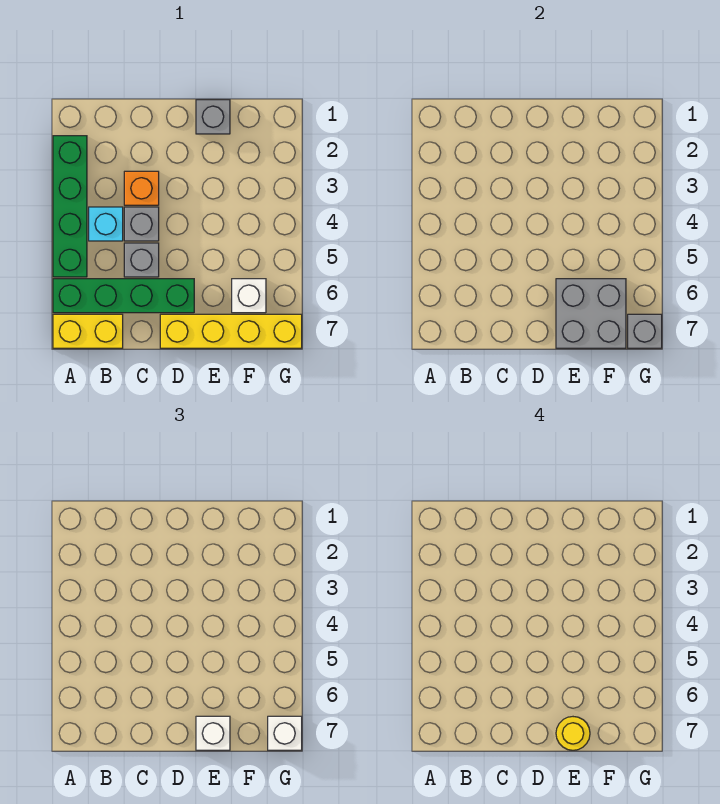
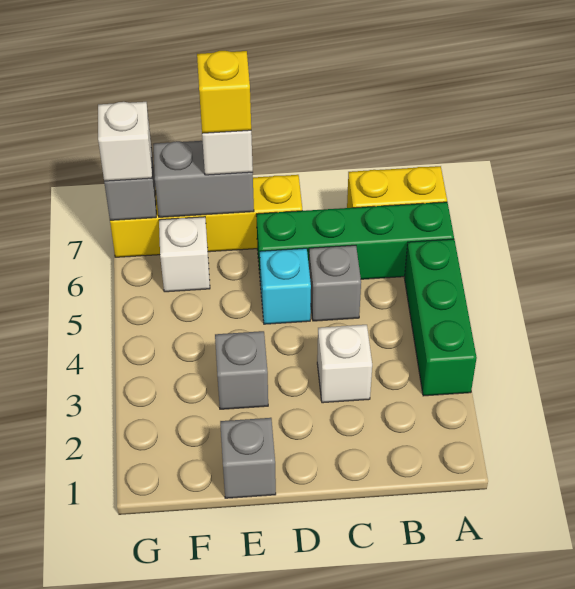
green brick A2:A5 level 1 -> green brick A3:A5 level 1
cyan brick B4 level 1 -> cyan brick D5 level 1
orange brick C3 level 1 -> white brick C3 level 1
grey brick C4 level 1 -> grey brick E3 level 1
grey brick E6:F7 level 2 -> grey brick E7:F7 level 2
yellow round brick E7 level 4 -> yellow brick E7 level 4

